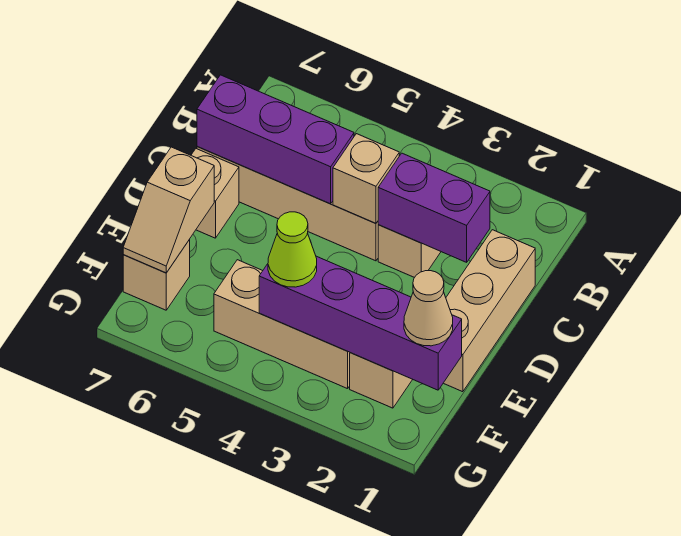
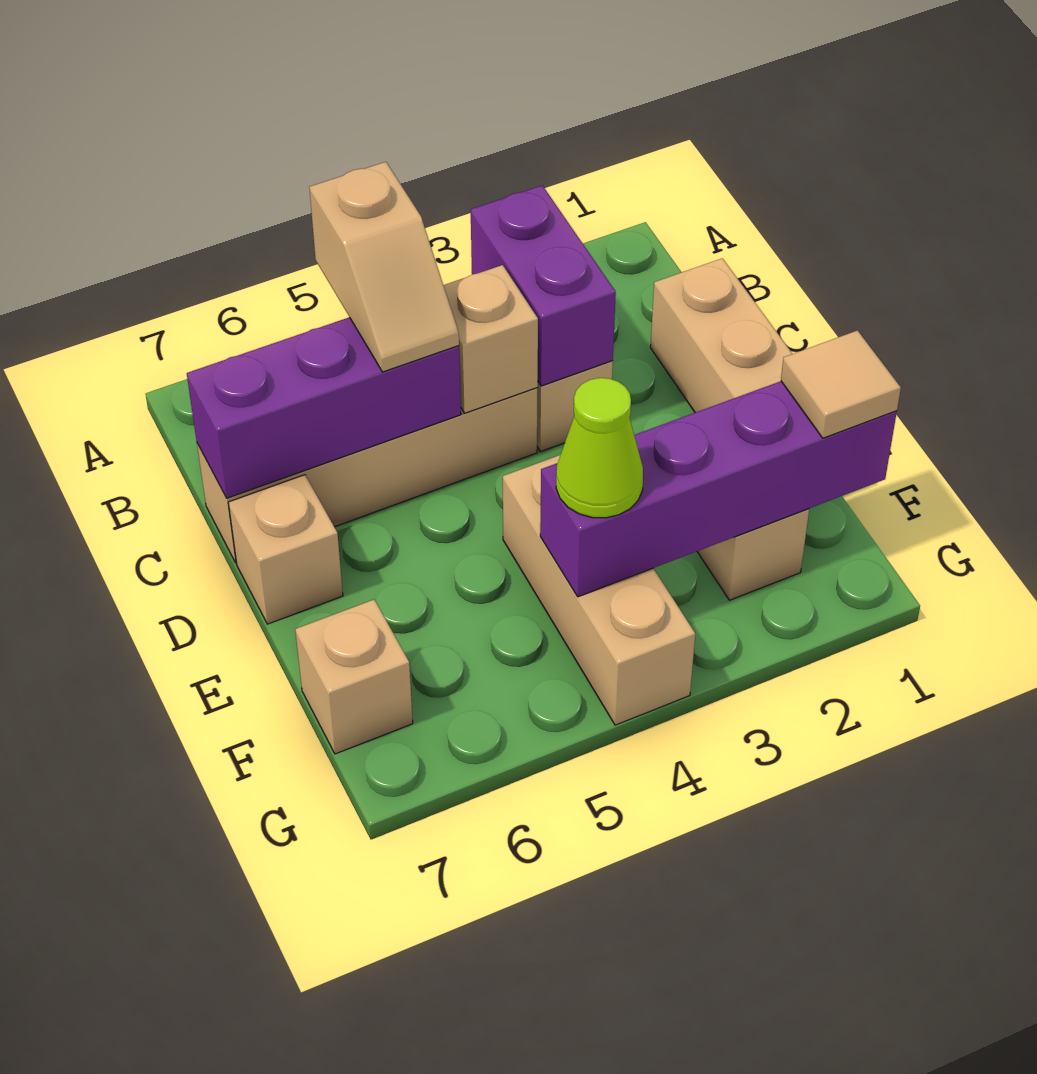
purple brick C2:C3 level 2 -> purple brick B3:C3 level 2
tan slope E7:F7 level 2 top E -> tan slope B5:C5 level 3 top B
tan cone F1 level 3 -> tan tile F1 level 3
tan brick F3:F5 level 1 -> tan brick E4:G4 level 1

